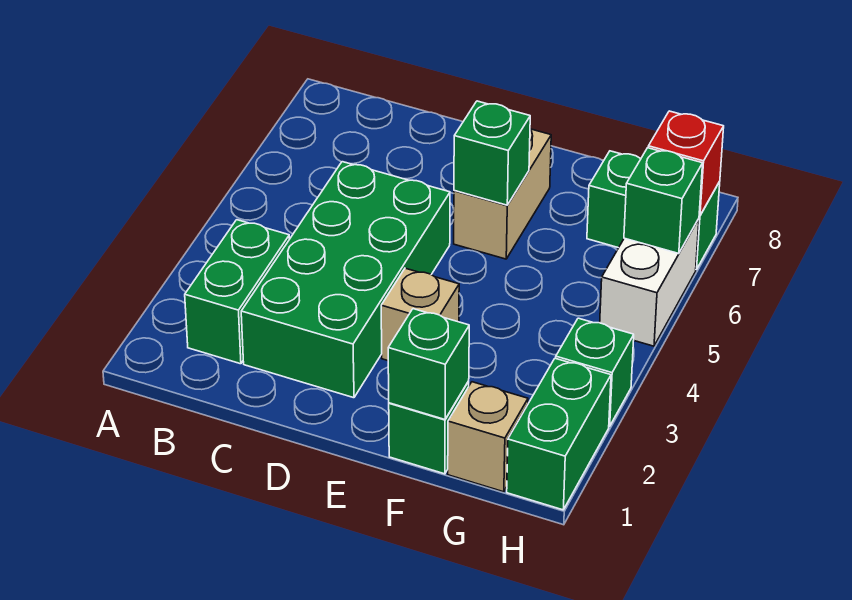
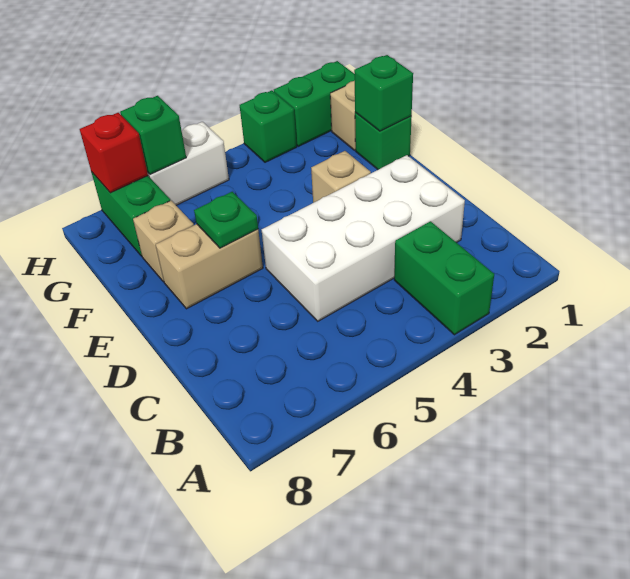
green brick B2:B3 level 1 -> green brick A3:B3 level 1
green brick C2:D5 level 1 -> white brick C2:D5 level 1
green brick E6 level 2 -> green plate E6 level 2
none -> tan brick F7 level 1

